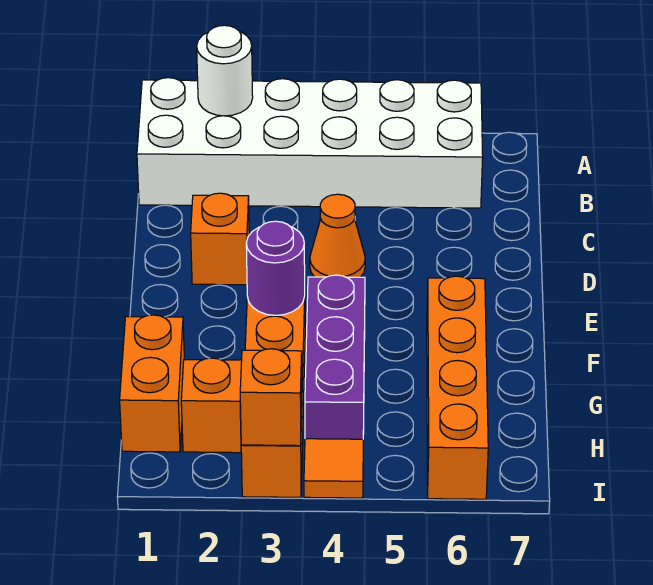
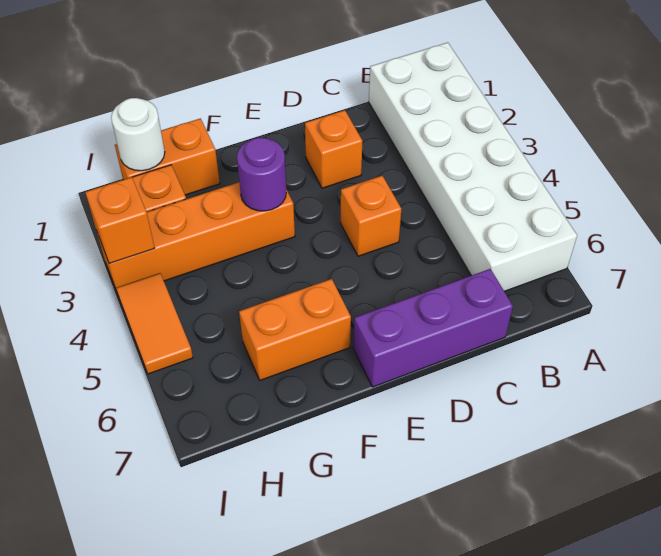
white round brick A2 level 2 -> white round brick H1 level 2
orange cone D4 level 1 -> orange brick D4 level 1
purple brick F4:H4 level 1 -> purple brick C7:E7 level 1
orange brick F6:I6 level 1 -> orange brick F6:G6 level 1
orange tile I4 level 1 -> orange tile I4:I5 level 1

